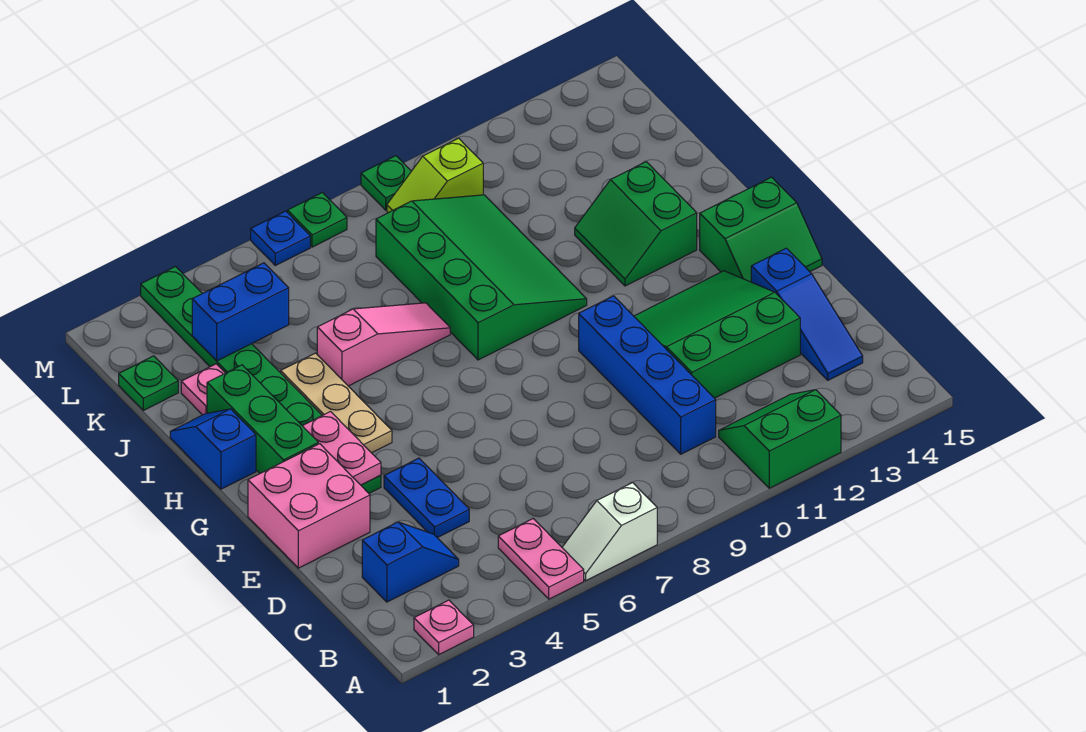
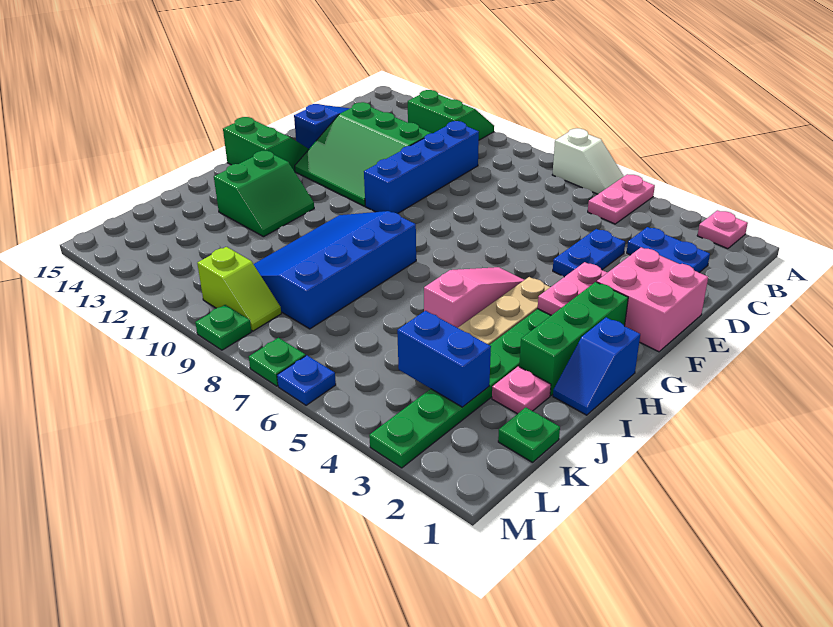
green slope A11:B12 level 1 top A -> green slope A11:B12 level 1 top B
blue slope C2:C3 level 1 top 2 -> blue plate C2:C3 level 1
green slope H8:K10 level 1 top 8 -> blue slope H8:K10 level 1 top 8
pink slope I5:I7 level 1 top 5 -> pink slope G5:I5 level 1 top I

